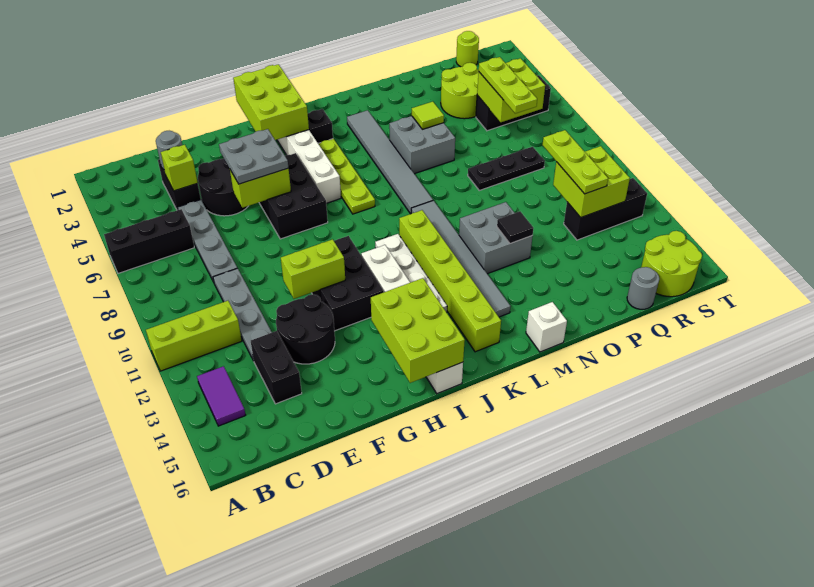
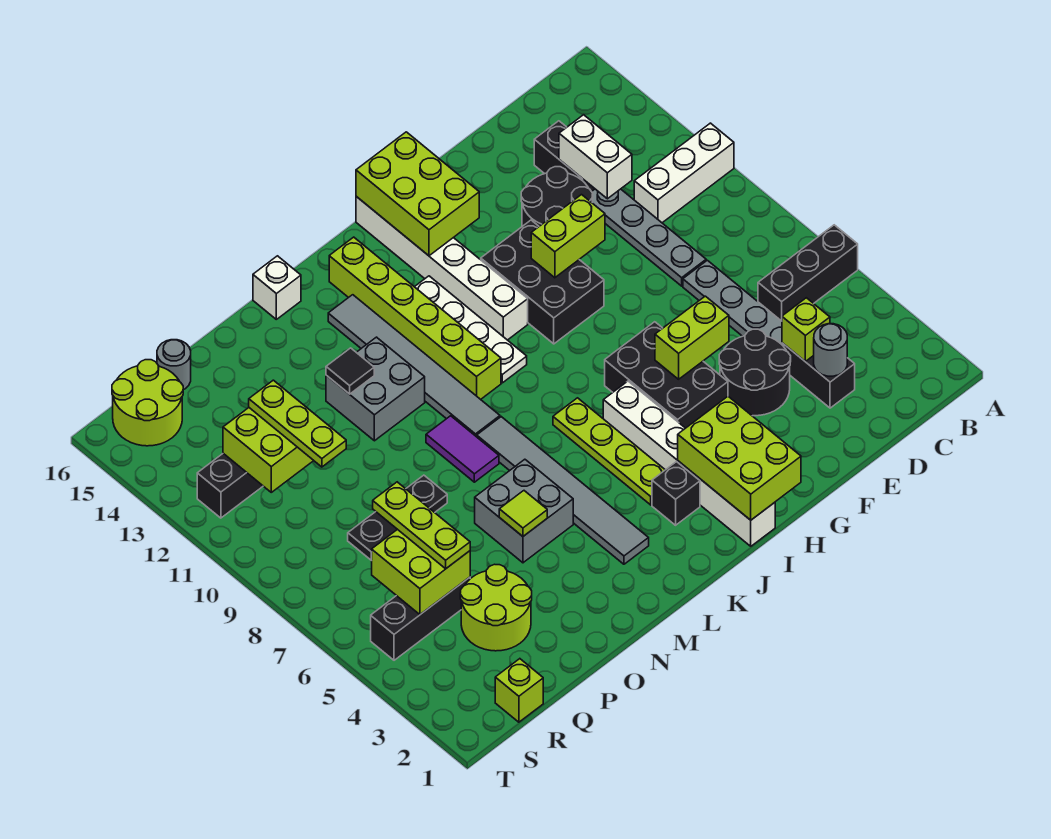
lime brick A11:C11 level 1 -> white brick A11:C11 level 1
purple tile B13:B14 level 1 -> purple tile M8:M9 level 1
none -> white brick D12:D13 level 2
grey plate F5:G6 level 3 -> none
lime round brick R1 level 1 -> lime brick R1 level 1

